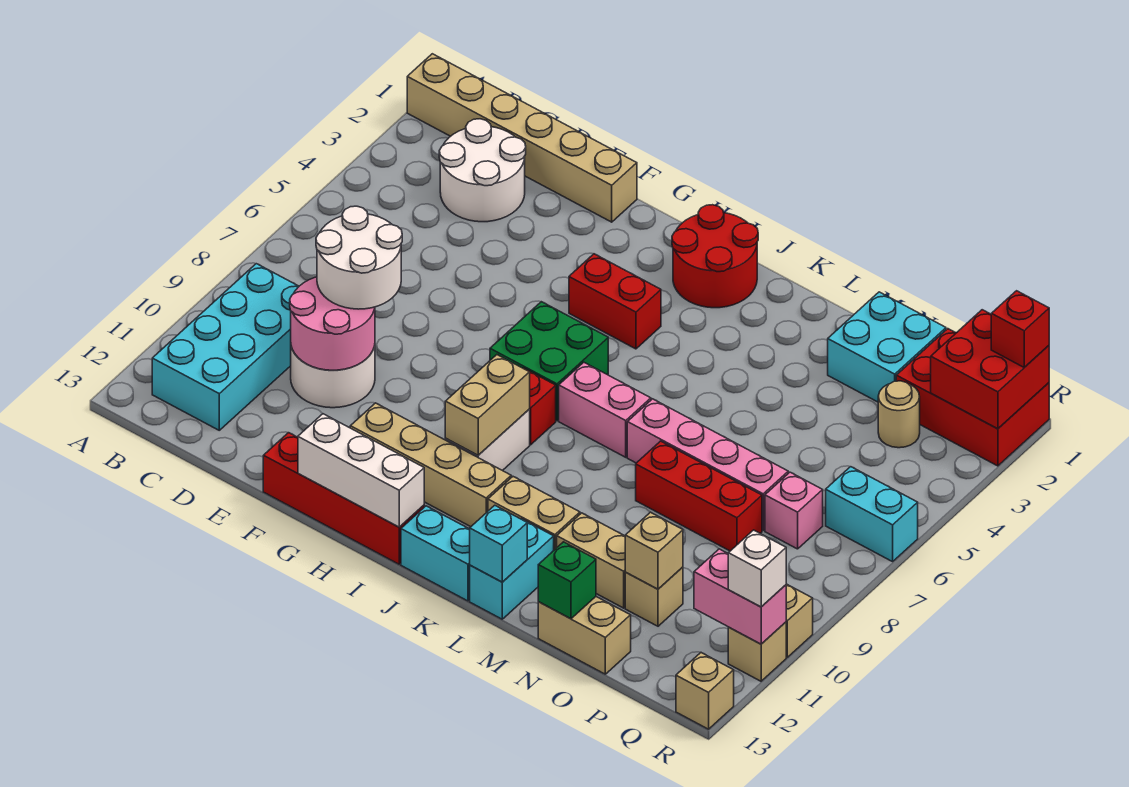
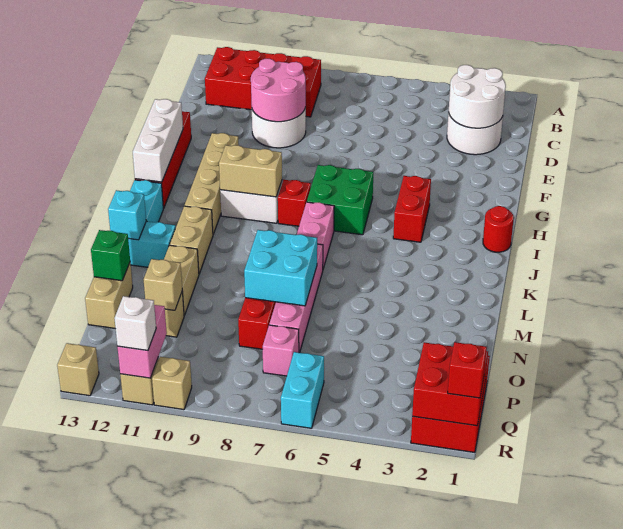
tan brick A1:F1 level 1 -> none
cyan brick B9:C12 level 1 -> red brick B9:C12 level 1
white round brick D8:E9 level 3 -> white round brick C2:D3 level 2
red round brick I1:J2 level 1 -> red round brick I1 level 1
cyan brick N1:O2 level 1 -> cyan brick M7:N8 level 2
tan round brick P3 level 1 -> none

